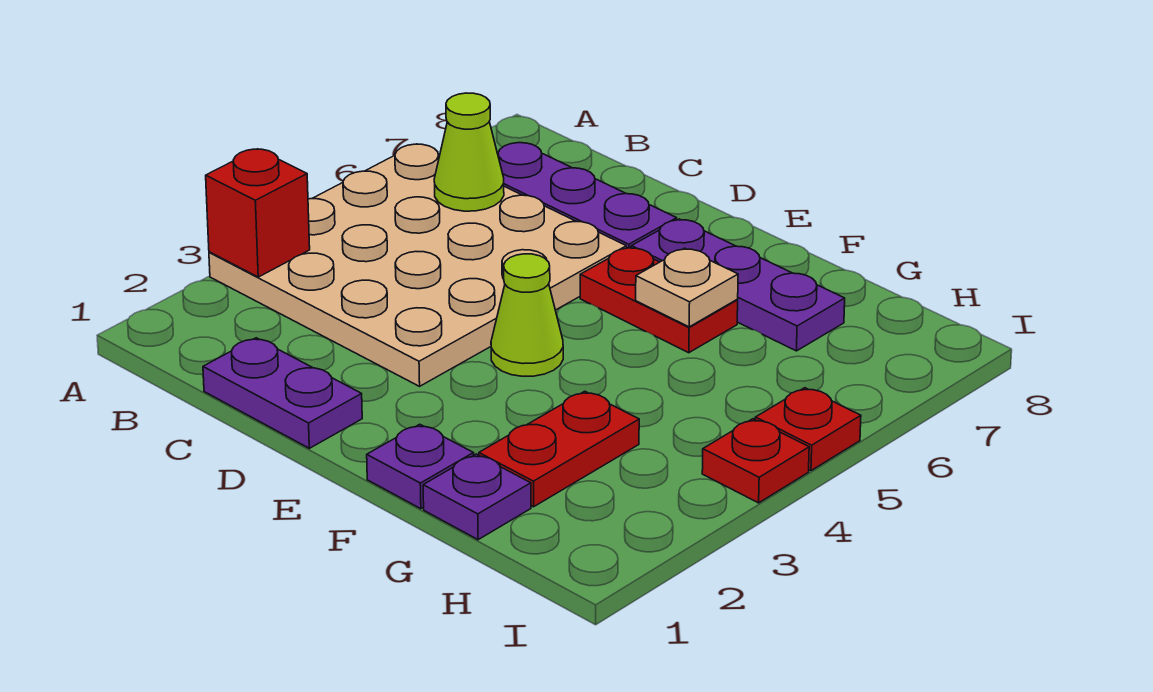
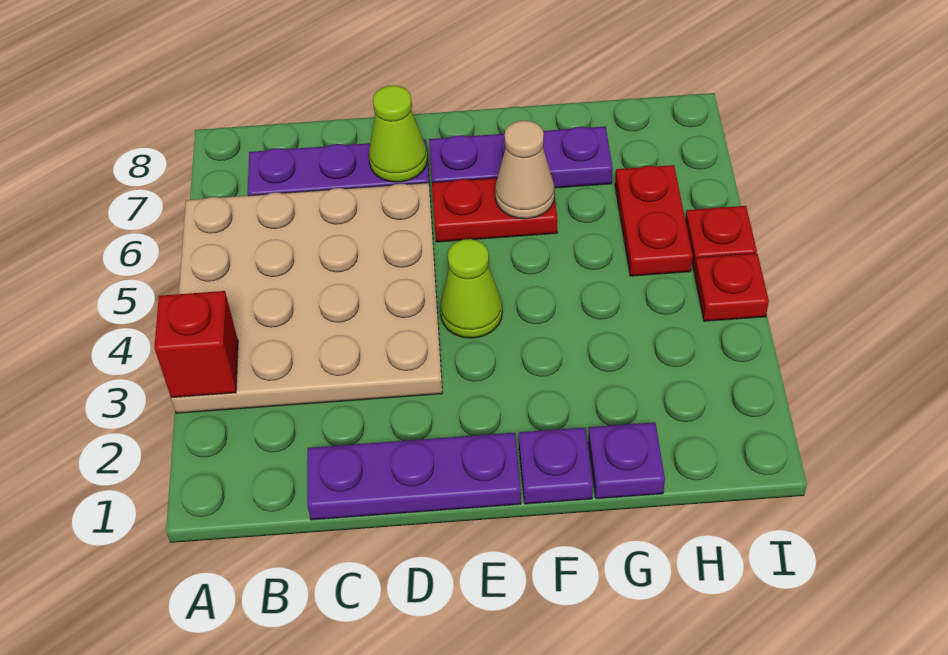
lime cone B6 level 2 -> lime cone D7 level 2
purple plate C1:D1 level 1 -> purple plate C1:E1 level 1
tan plate F6 level 2 -> tan cone F6 level 2
red plate G2:G3 level 1 -> red plate H5:H6 level 1

